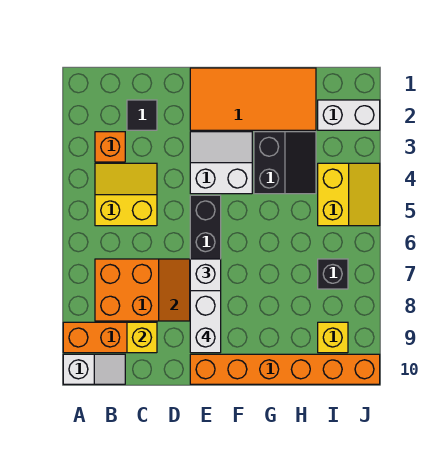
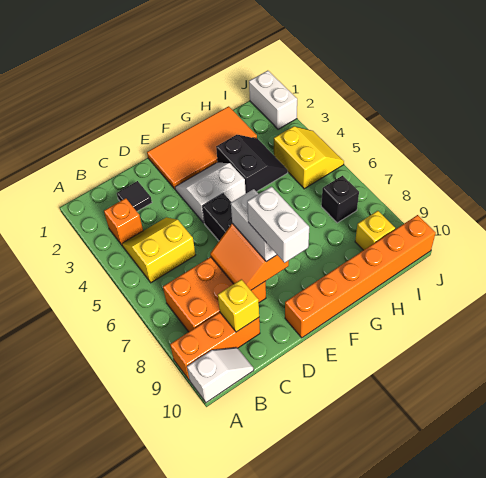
white brick I2:J2 level 1 -> white brick J1:J2 level 1

